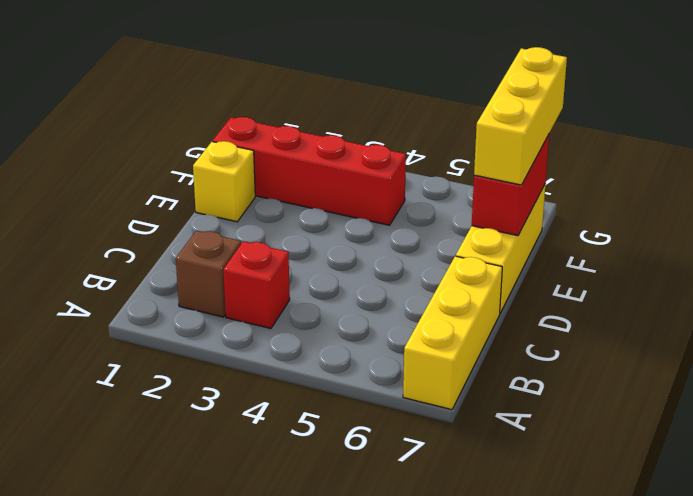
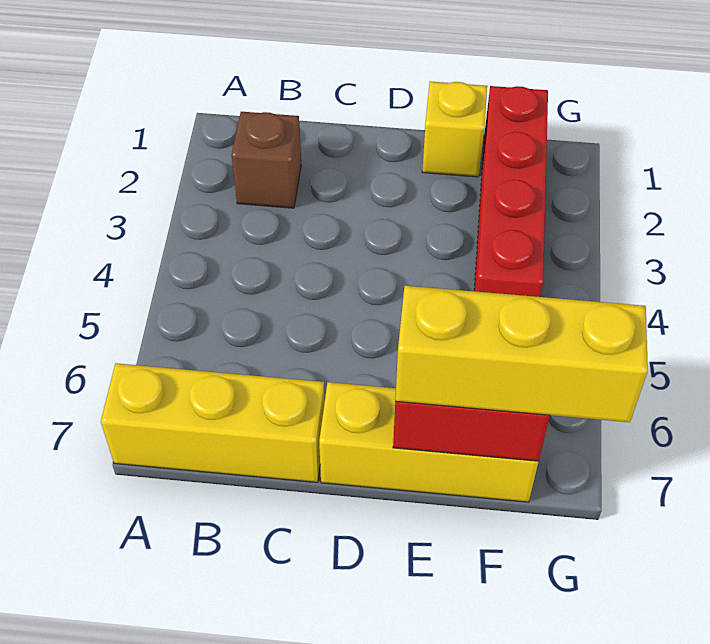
red brick B3 level 1 -> none

